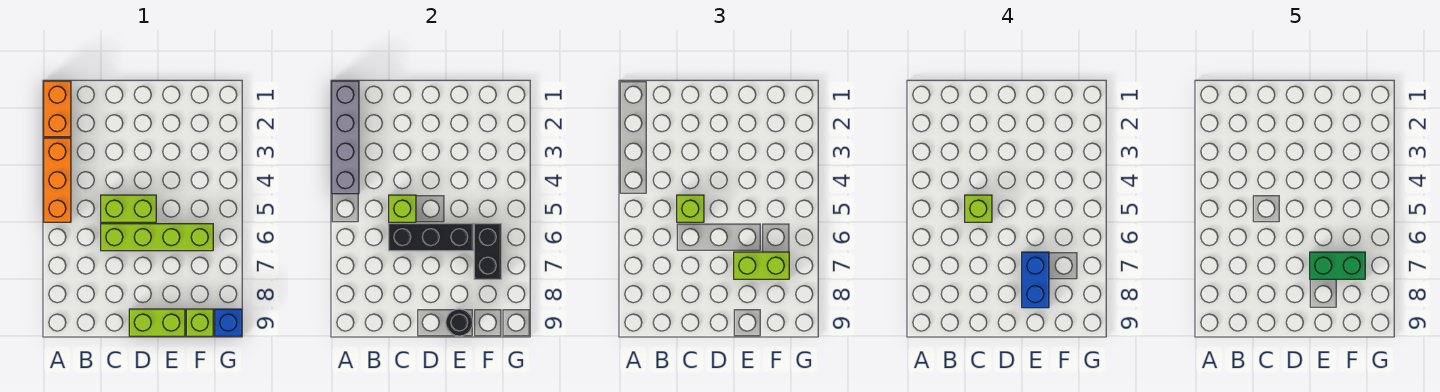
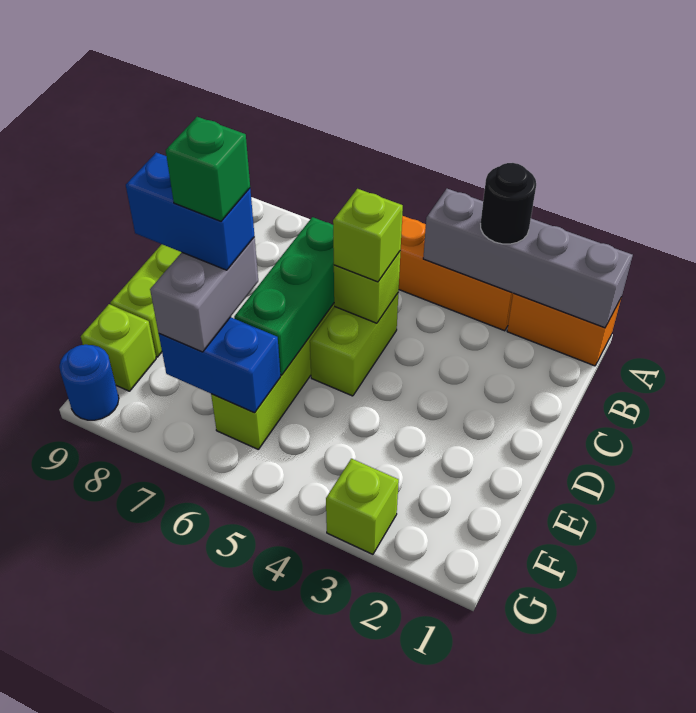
lime brick C5 level 4 -> lime brick G3 level 1
black brick C6:E6 level 2 -> green brick C6:E6 level 2
lime brick E7:F7 level 3 -> grey brick E7:F7 level 3
green brick E7:F7 level 5 -> green brick E7 level 5
black round brick E9 level 2 -> black round brick A3 level 3
black brick F6:F7 level 2 -> blue brick F6:F7 level 2
blue brick G9 level 1 -> blue round brick G9 level 1

